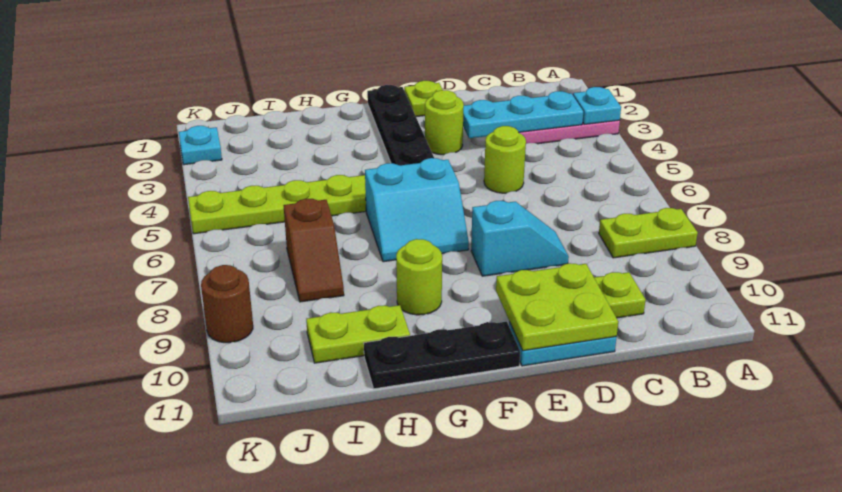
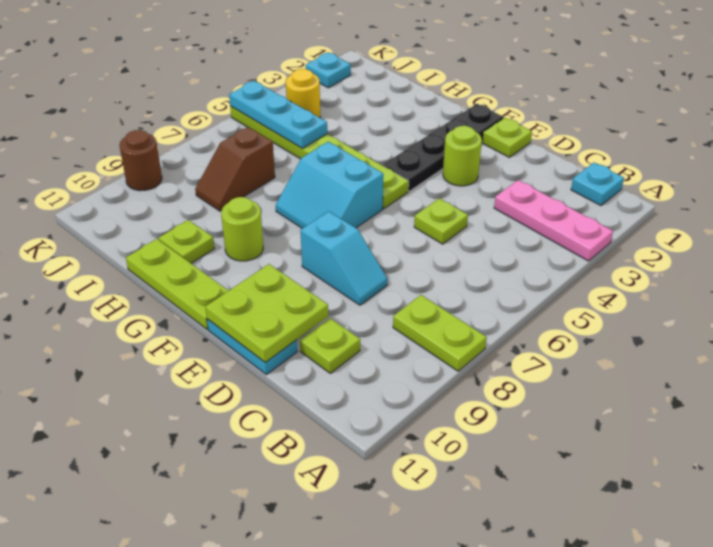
cyan plate A3 level 2 -> cyan plate B1 level 1
cyan plate B3:D3 level 2 -> cyan plate I5:K5 level 2
lime round brick D5 level 1 -> lime plate D5 level 1
black plate F11:H11 level 1 -> lime plate F11:H11 level 1
lime plate H10:I10 level 1 -> lime plate H10 level 1
none -> yellow round brick J4 level 1

